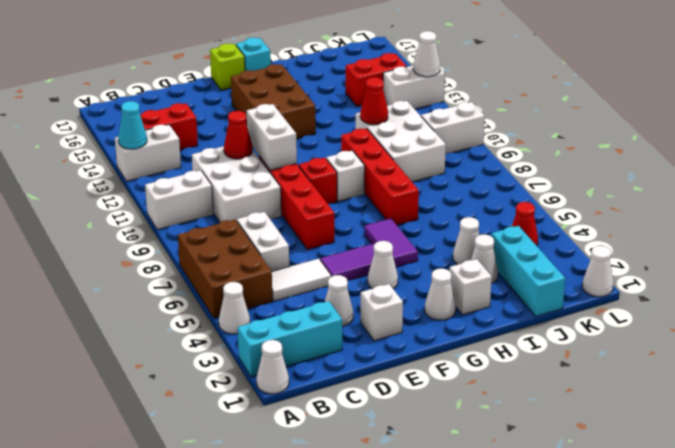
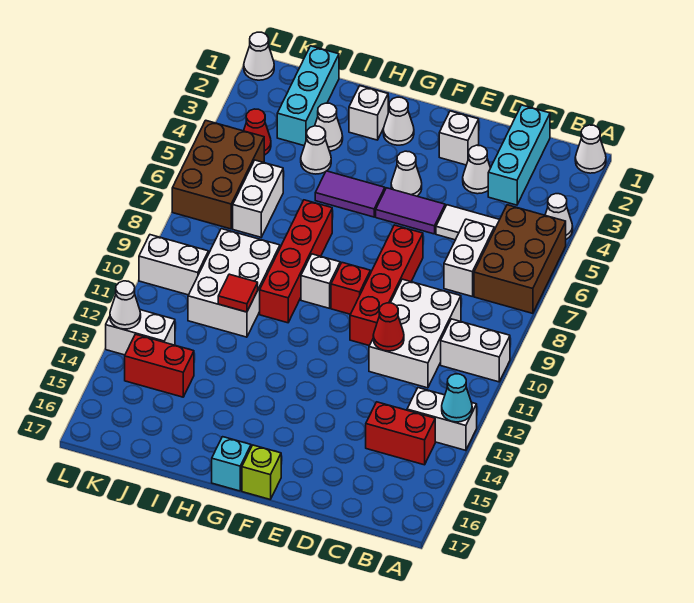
cyan brick A2:C2 level 1 -> cyan brick C1:C3 level 1
white brick E10:E11 level 2 -> white brick J6:J7 level 1
brown brick F13:G15 level 1 -> brown brick K5:L7 level 1
purple tile G5:G6 level 1 -> purple tile G5:H5 level 1
red cone I11 level 2 -> red tile I11 level 2

